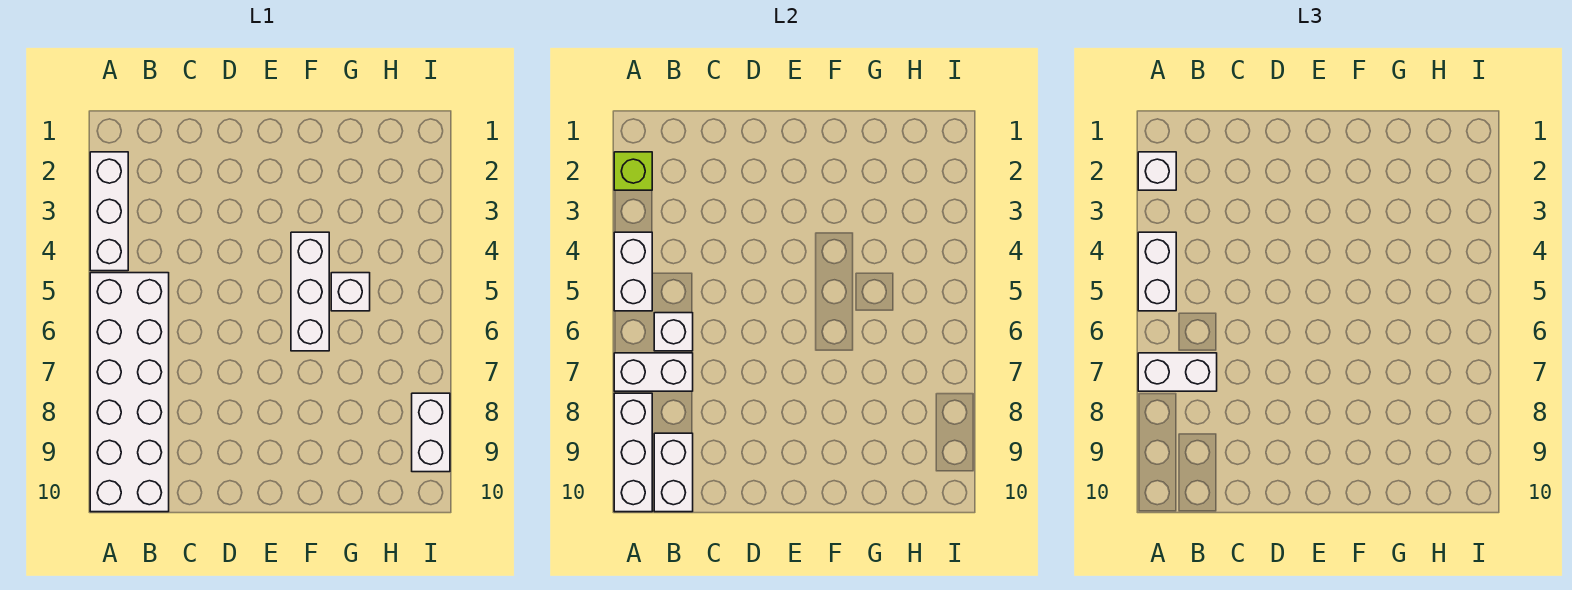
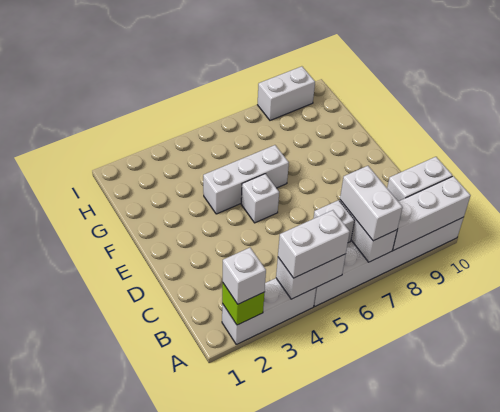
white brick G5 level 1 -> white brick E5 level 1

